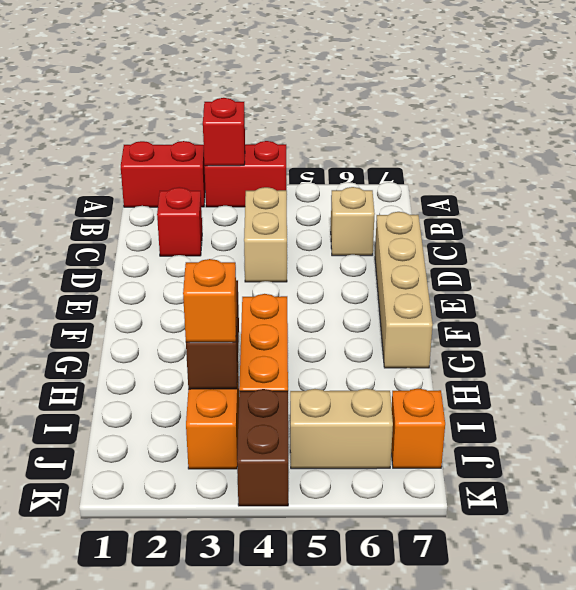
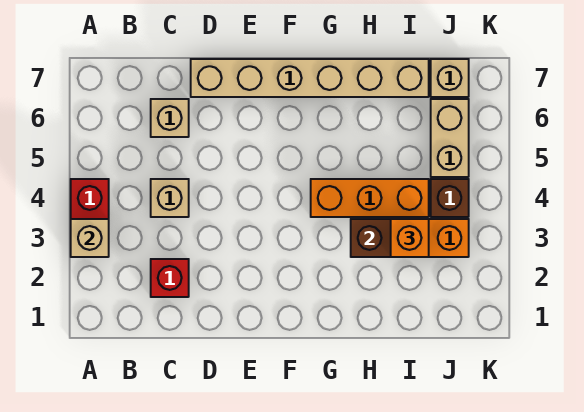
red brick A1:A2 level 1 -> none
red brick A3 level 2 -> tan brick A3 level 2
tan brick C4:D4 level 1 -> tan brick C4 level 1
tan brick D7:G7 level 1 -> tan brick D7:I7 level 1
brown brick J4:K4 level 1 -> brown brick J4 level 1
orange brick J7 level 1 -> tan brick J7 level 1

